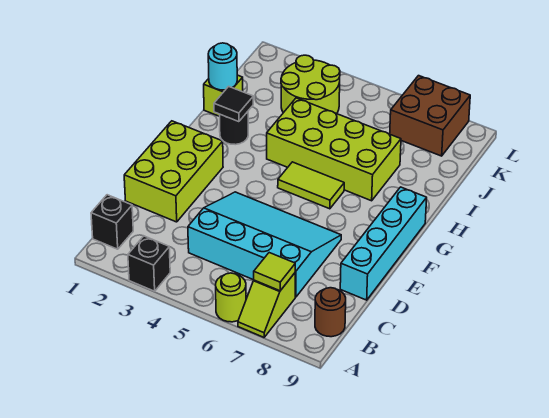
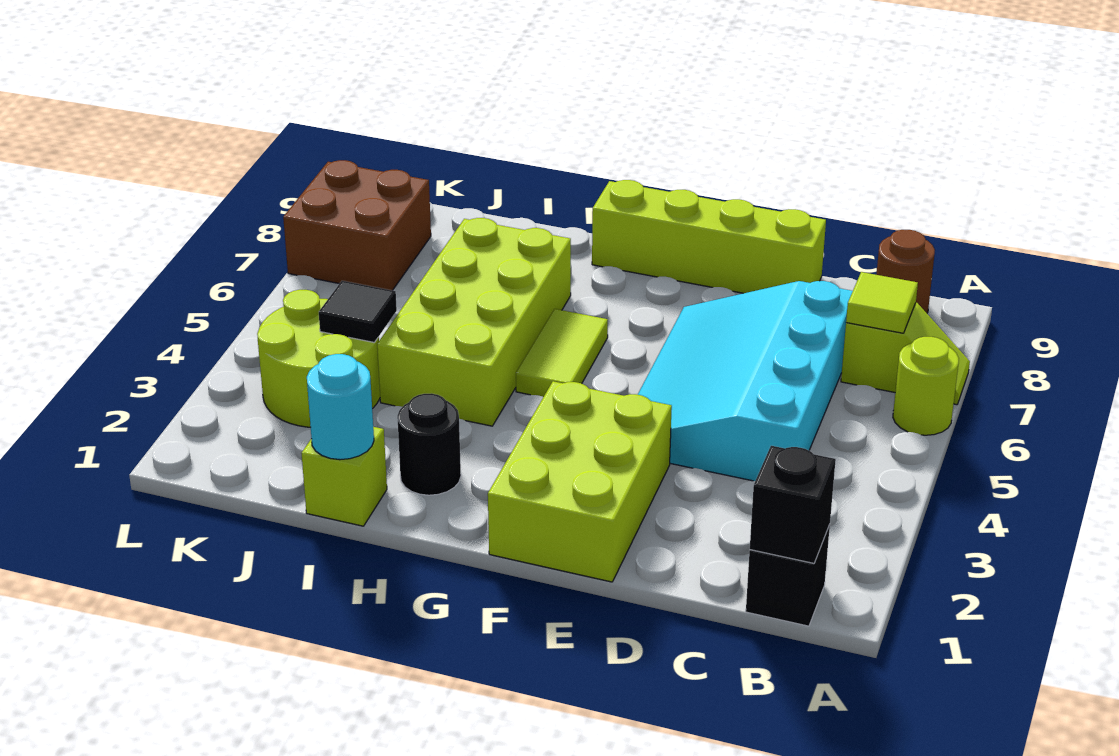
black brick A3 level 1 -> black brick B1 level 2
lime brick D1:F2 level 1 -> lime brick E1:F3 level 1
cyan brick D9:G9 level 1 -> lime brick D9:G9 level 1
black tile H2 level 2 -> black tile J4 level 2

